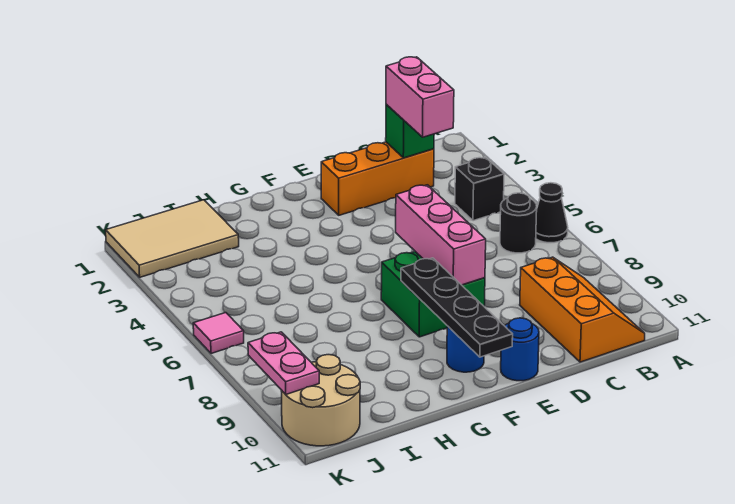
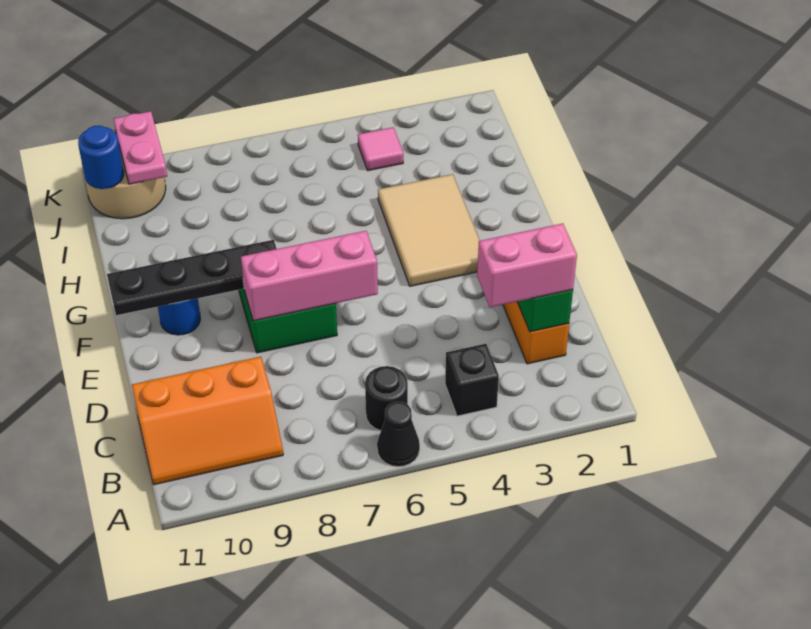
blue round brick E11 level 1 -> blue round brick J11 level 2
tan tile I1:K2 level 1 -> tan tile F3:H4 level 1
pink tile K6 level 1 -> pink tile J4 level 1
pink plate K9:K10 level 2 -> pink plate J10:K10 level 2

